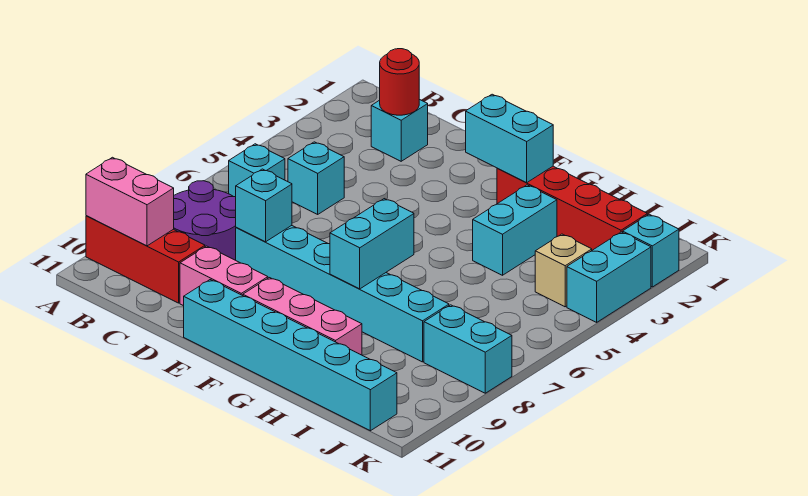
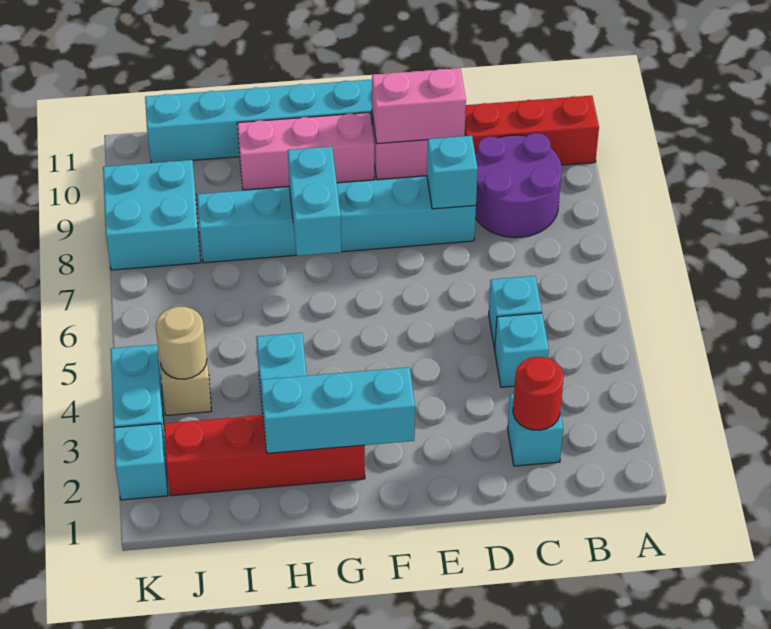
pink brick A10:B10 level 2 -> pink brick D10:E10 level 2
cyan brick B6 level 1 -> cyan brick C4 level 1
cyan brick F2:G2 level 2 -> cyan brick F2:H2 level 2
none -> tan round brick J4 level 2
cyan brick J8:K8 level 1 -> cyan brick J8:K9 level 1

